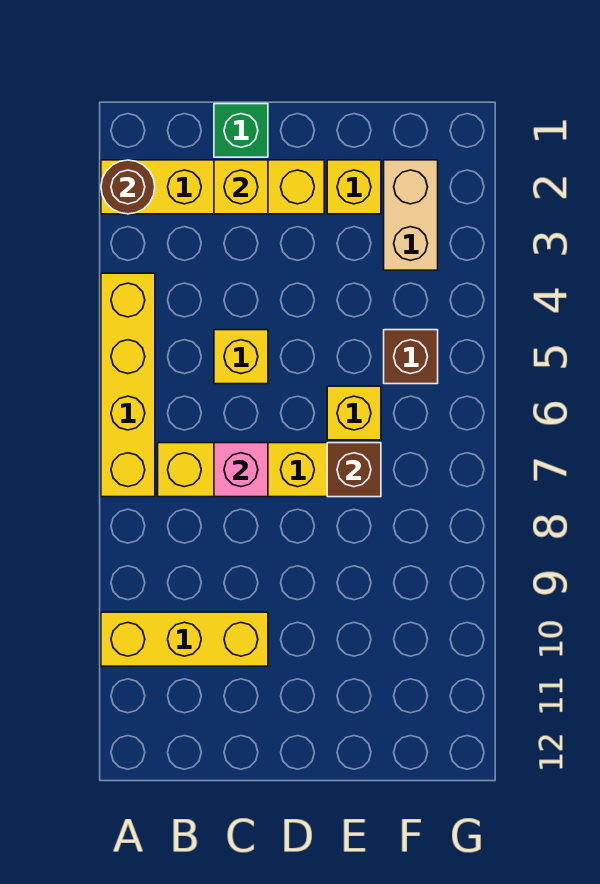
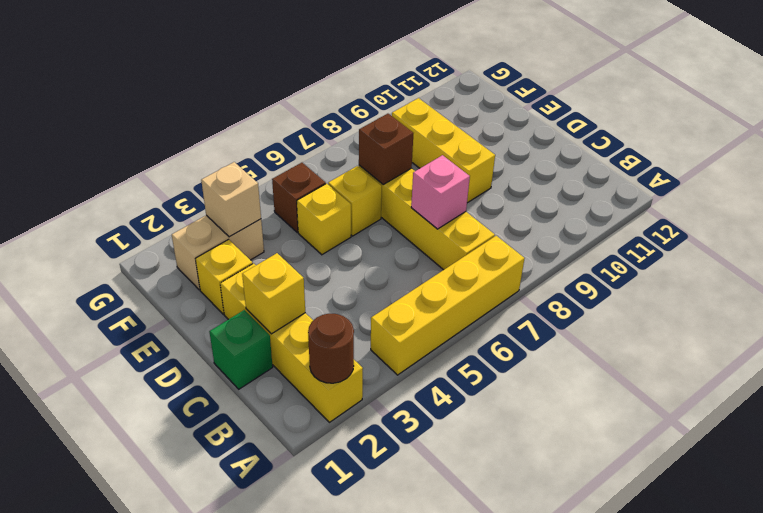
yellow brick A10:C10 level 1 -> yellow brick D9:F9 level 1
yellow brick C5 level 1 -> yellow brick E5 level 1
none -> tan brick F3 level 2

